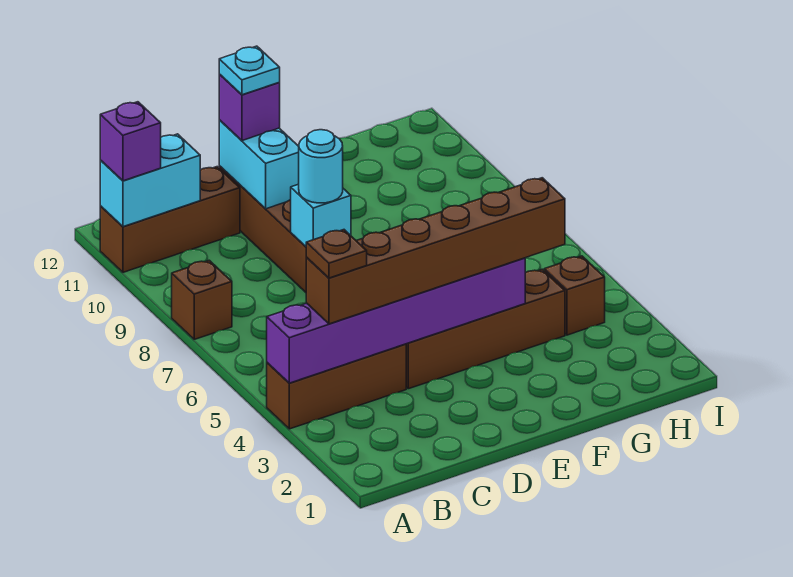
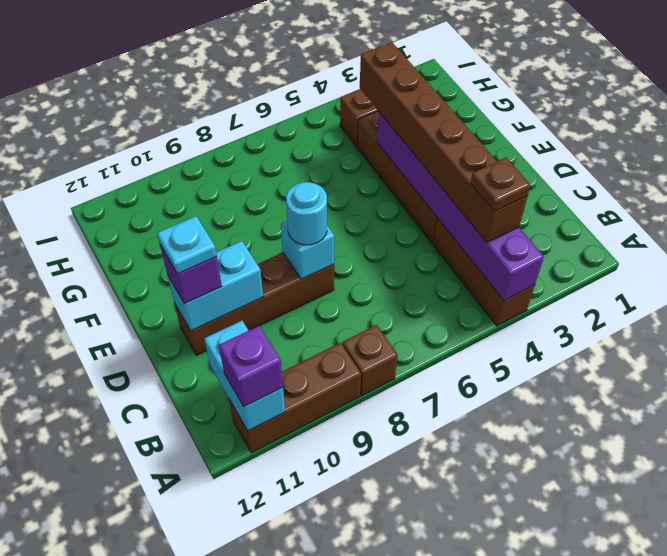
brown brick A11:C11 level 1 -> brown brick A9:A11 level 1

